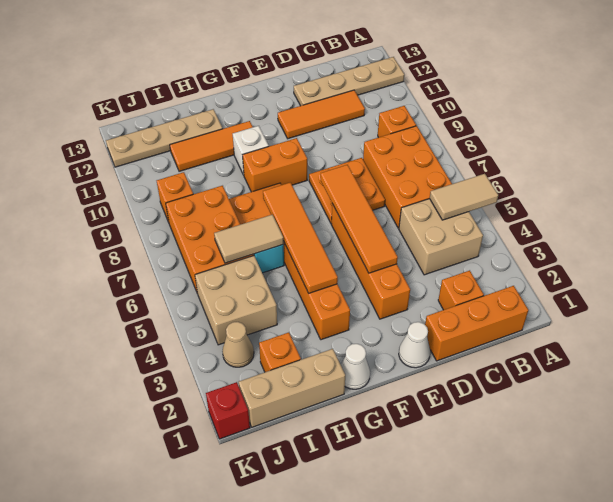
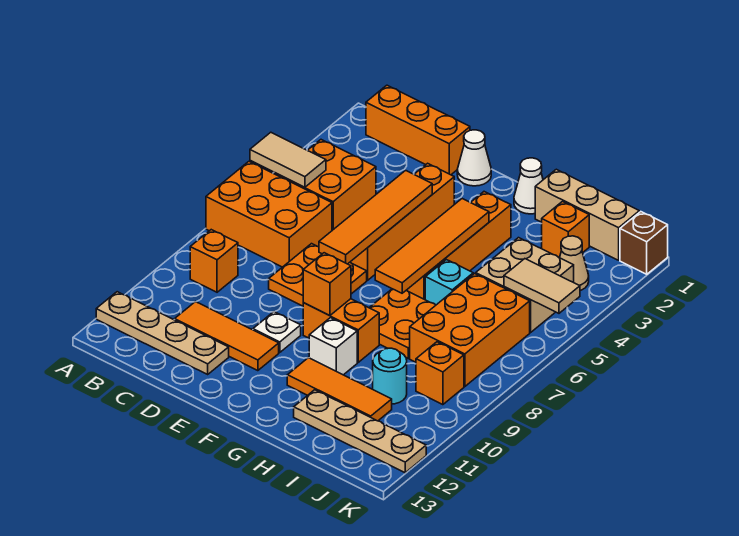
tan brick B4:C5 level 1 -> orange brick B4:C5 level 1
orange brick B6:C8 level 1 -> orange brick A6:C7 level 1
orange brick C2 level 1 -> orange brick F9 level 2
none -> white plate E10 level 1
tan tile H6:I6 level 2 -> tan tile J5:K5 level 2
none -> cyan round brick I10 level 1
red brick K1 level 1 -> brown brick K1 level 1

